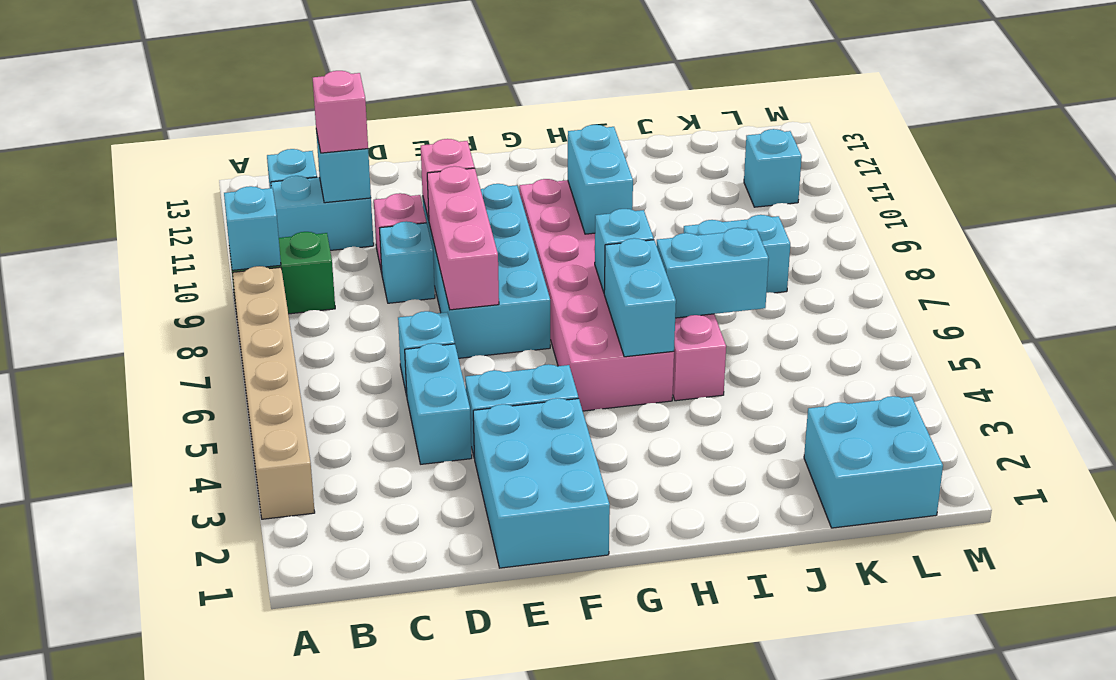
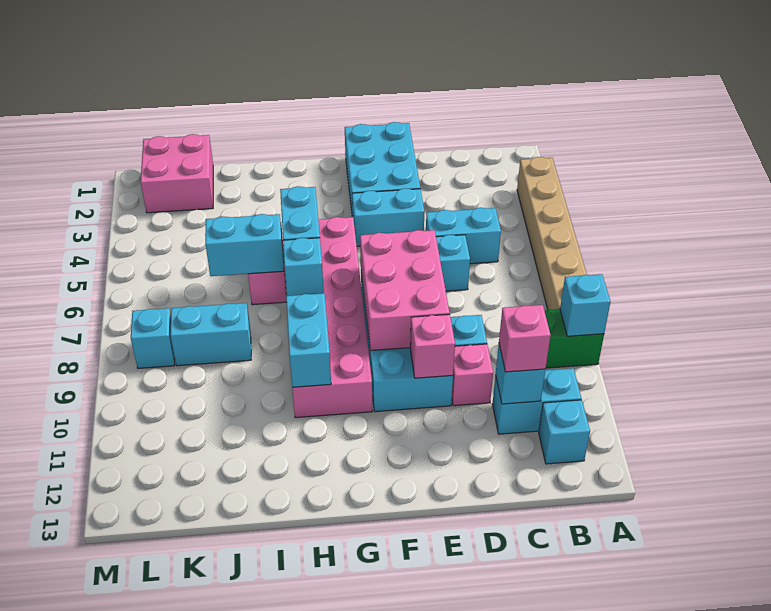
cyan brick D4:D5 level 1 -> cyan brick C5:D5 level 1
pink brick E7:E9 level 2 -> pink brick E7:F9 level 2
cyan brick K1:L2 level 1 -> pink brick K1:L2 level 1
cyan brick L11 level 1 -> cyan brick L8 level 1

